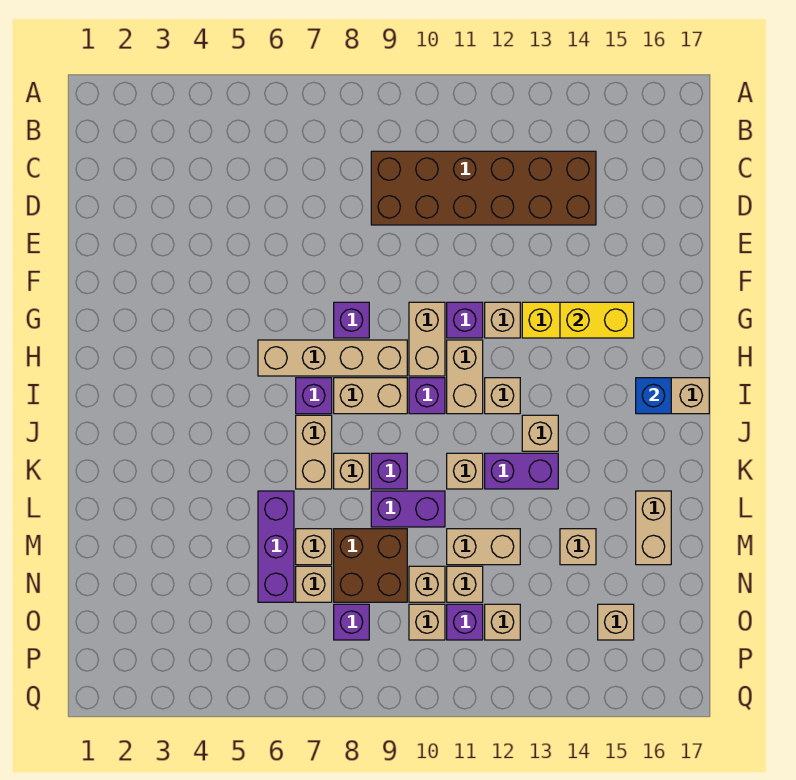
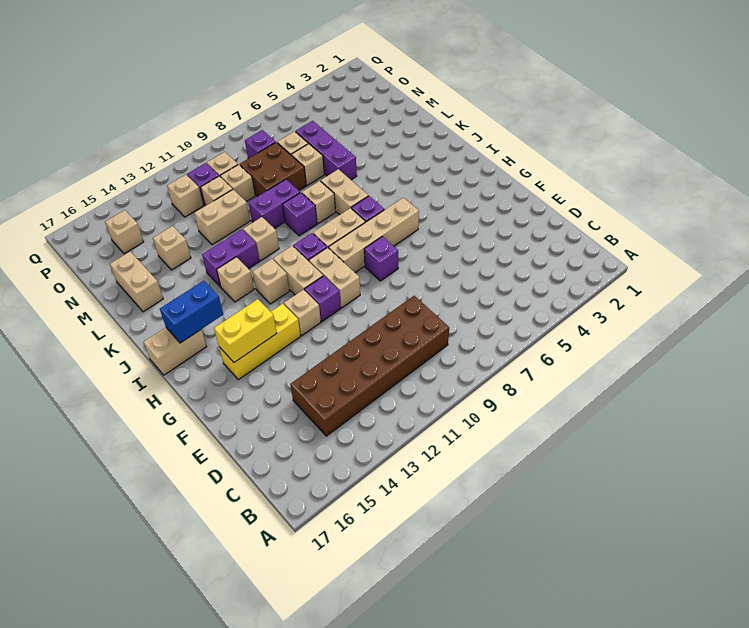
blue brick I16 level 2 -> blue brick I15:I16 level 2

